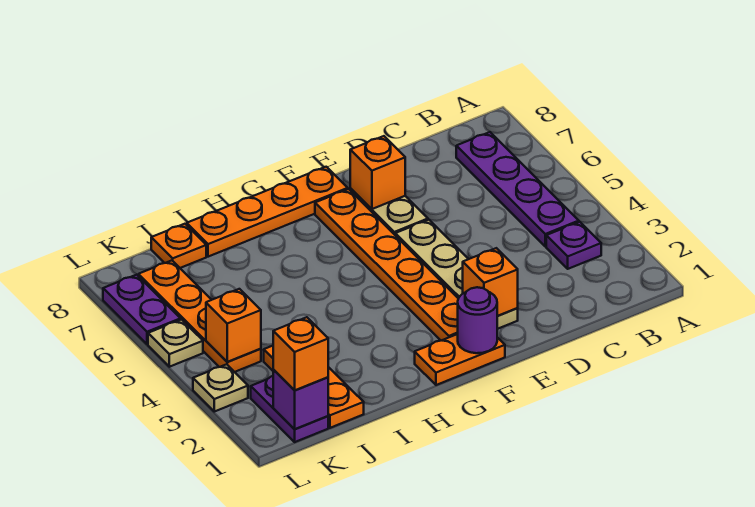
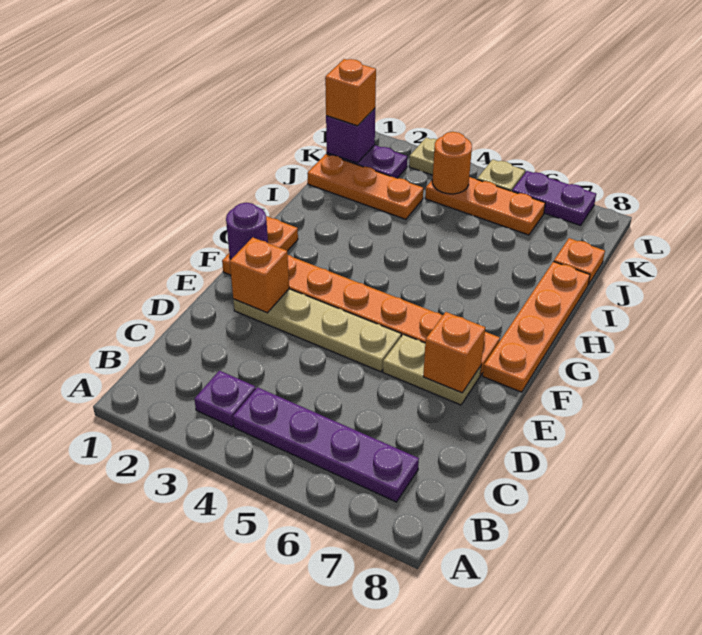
orange plate K4:K7 level 1 -> orange plate K4:K6 level 1
orange brick K4 level 2 -> orange round brick K4 level 2

